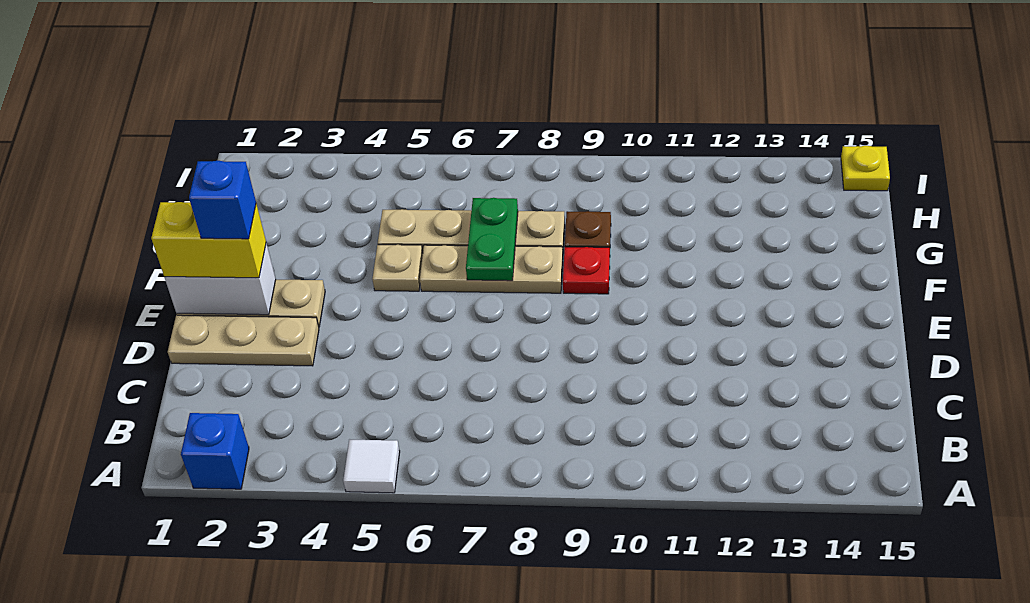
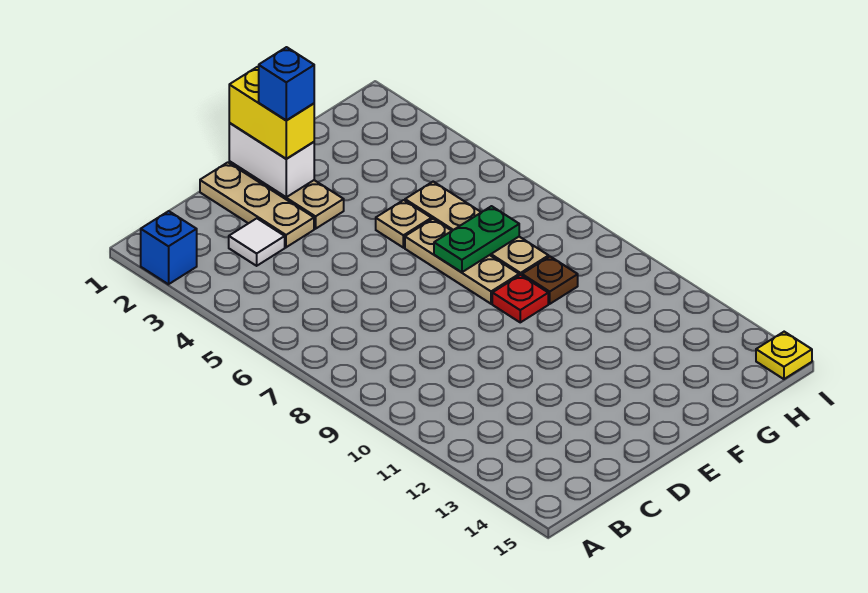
white tile A5 level 1 -> white tile C3 level 1

